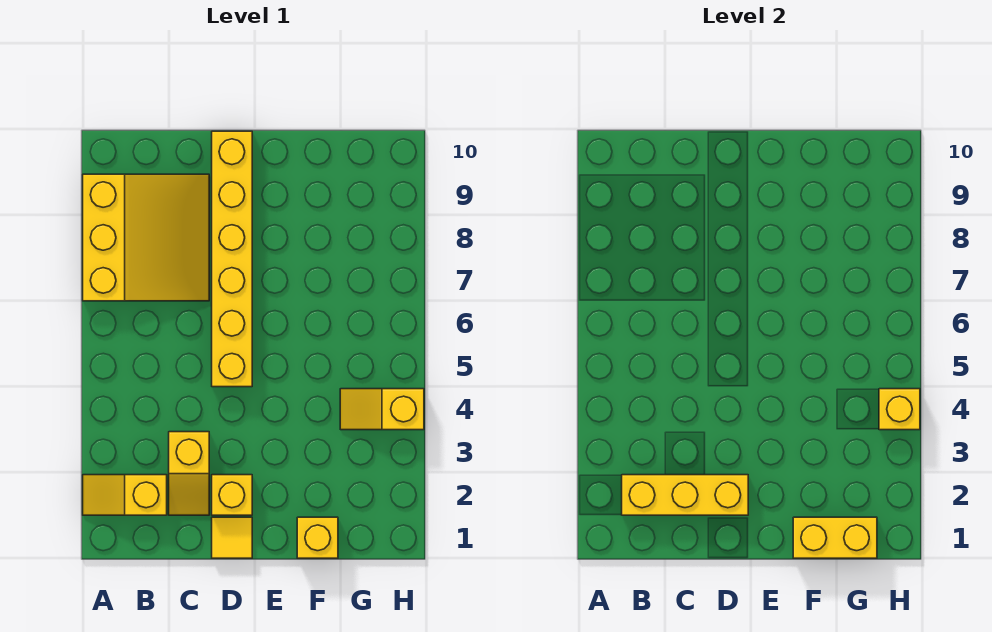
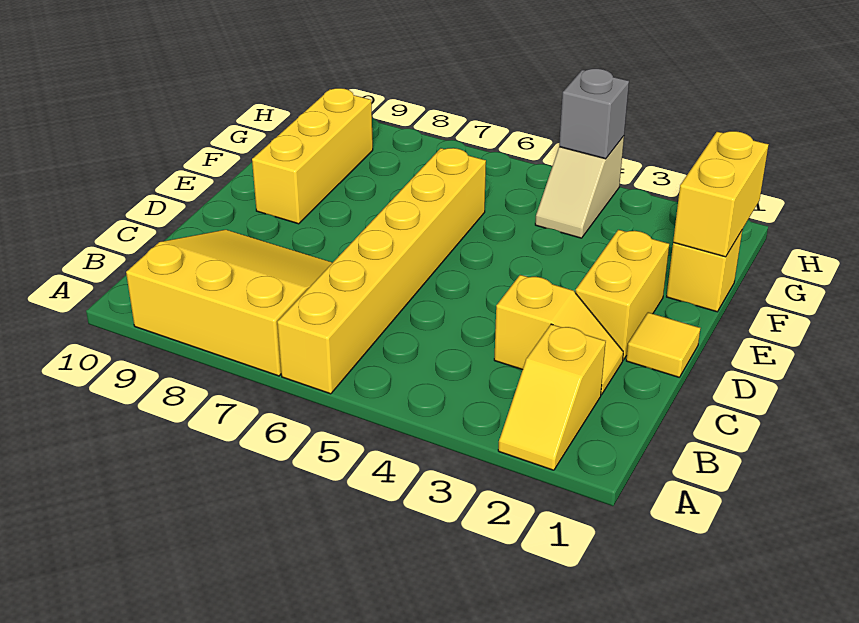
yellow brick B2:D2 level 2 -> yellow brick E9:G9 level 1
yellow brick D2 level 1 -> yellow brick D2:E2 level 1
yellow brick D5:D10 level 1 -> yellow brick A6:F6 level 1
yellow slope G4:H4 level 1 top H -> tan slope G4:H4 level 1 top H
yellow brick H4 level 2 -> grey brick H4 level 2

